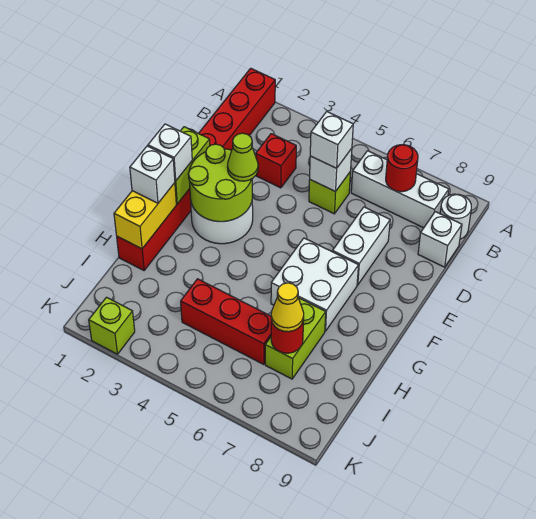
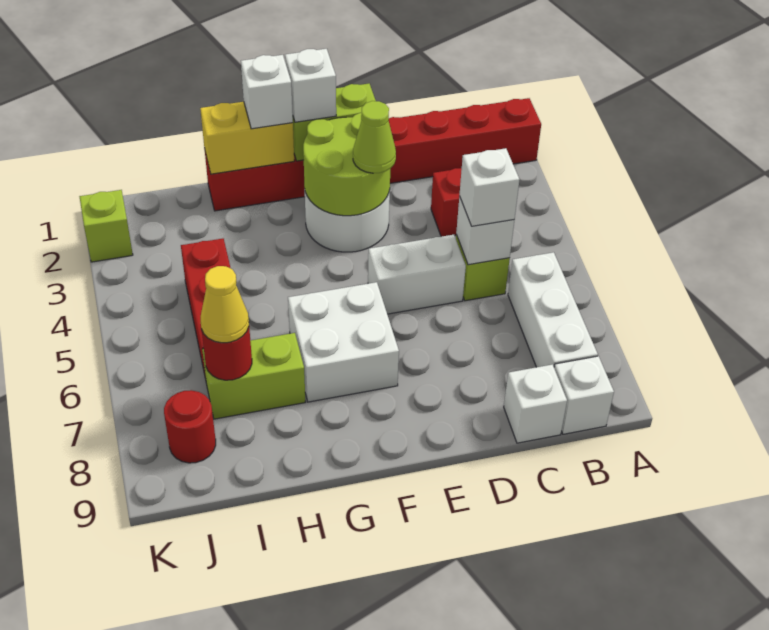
red round brick B7 level 2 -> red round brick J8 level 1
white round brick B9 level 1 -> white brick B9 level 1
white brick D7:E7 level 1 -> white brick D5:E5 level 1

